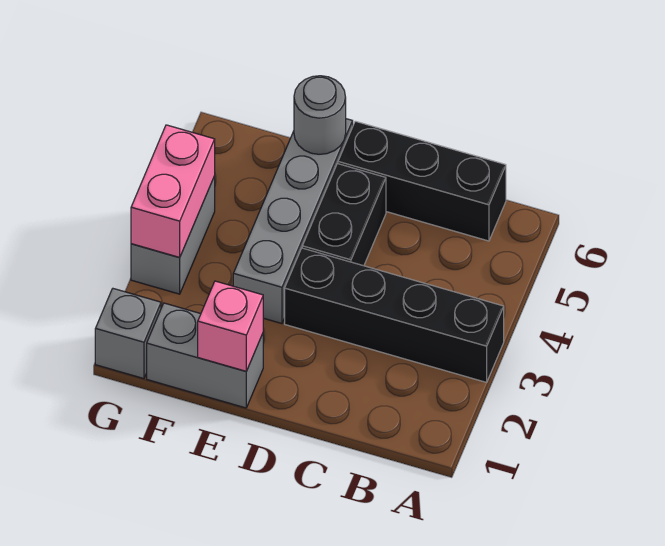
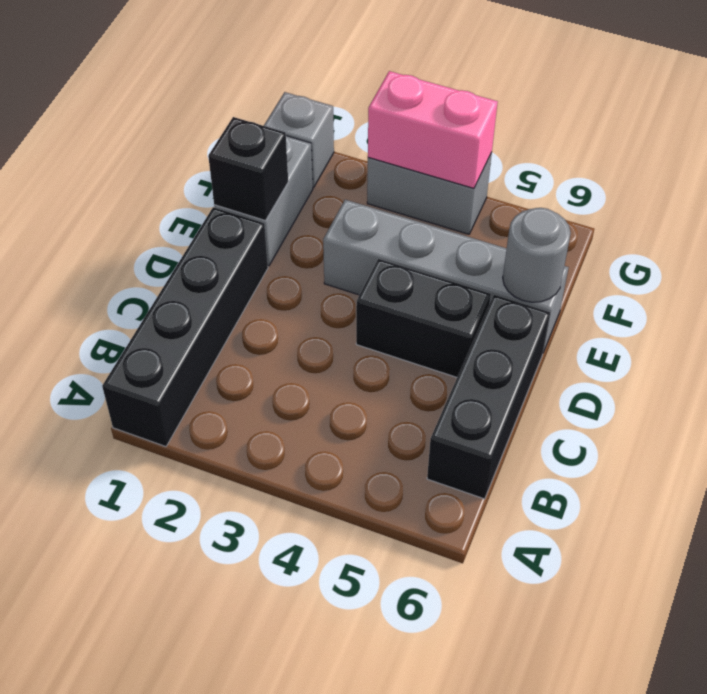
black brick A3:D3 level 1 -> black brick A1:D1 level 1
pink brick E1 level 2 -> black brick E1 level 2

